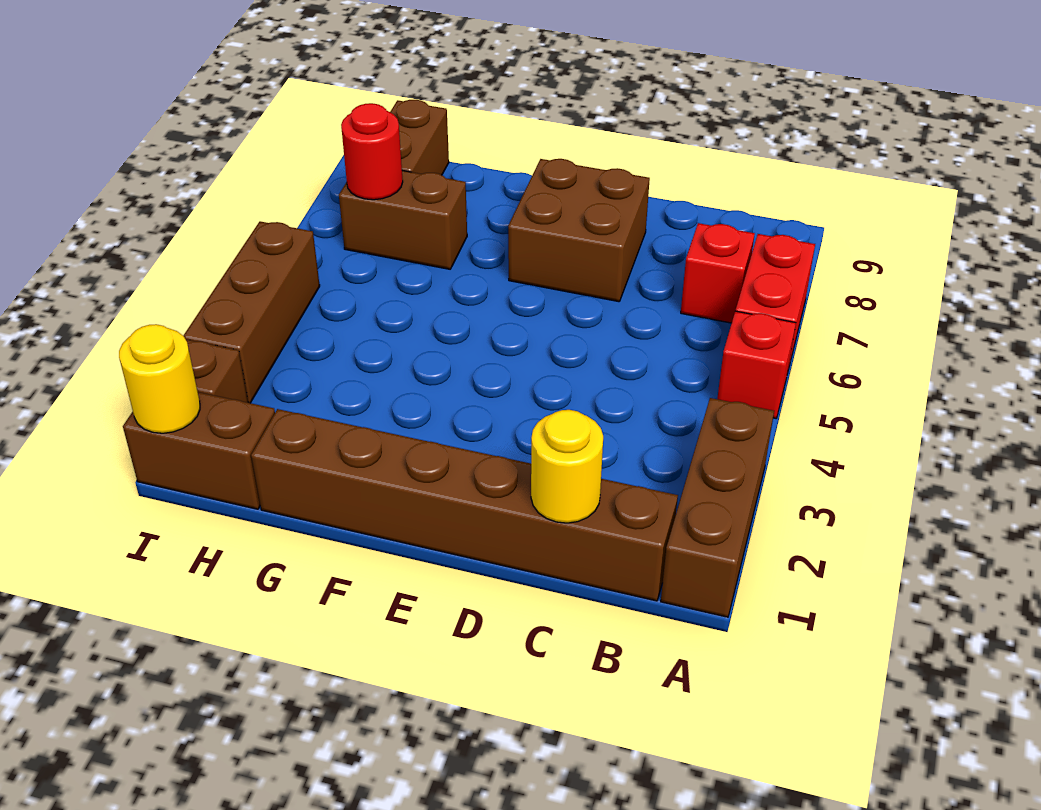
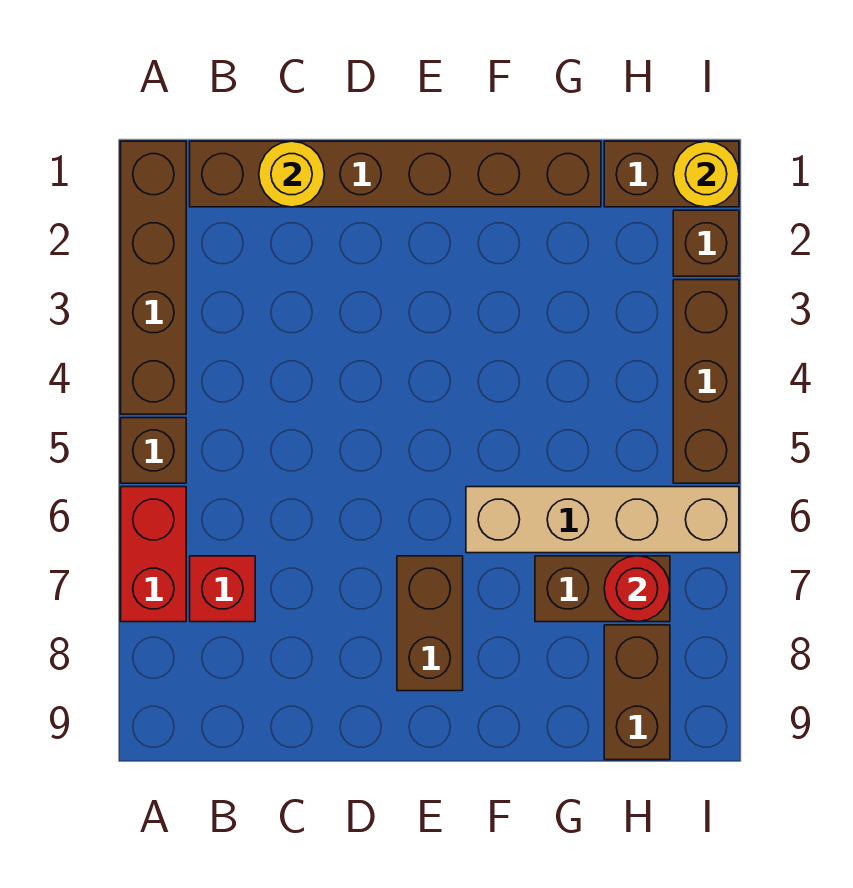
brown brick A1:A3 level 1 -> brown brick A1:A4 level 1
red brick A5 level 1 -> brown brick A5 level 1
brown brick D7:E8 level 1 -> brown brick E7:E8 level 1
none -> tan brick F6:I6 level 1

